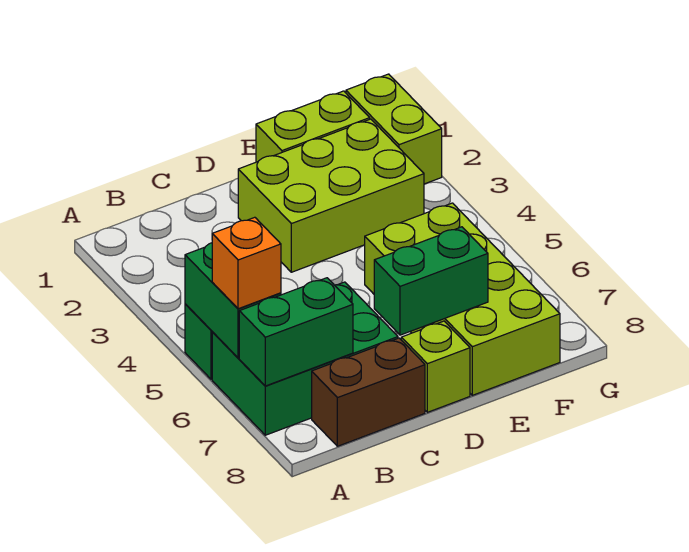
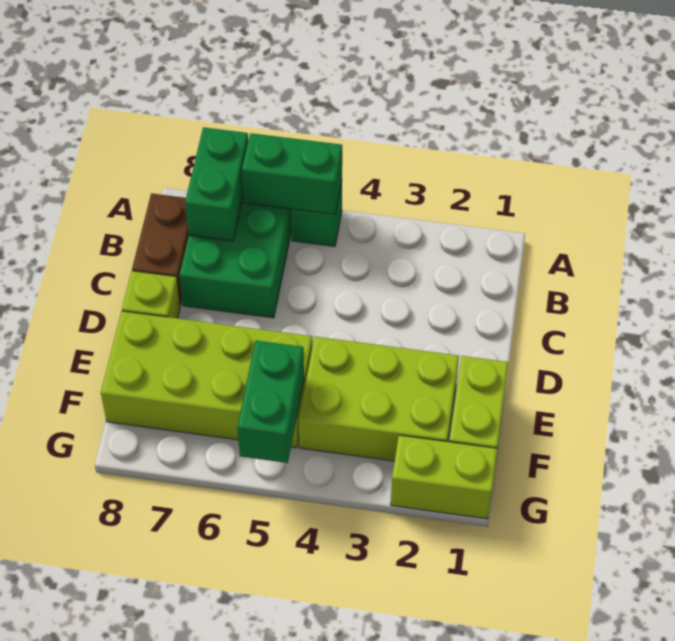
orange brick A6 level 3 -> none
lime brick D2:F3 level 1 -> lime brick E2:F4 level 1
green brick D7:E7 level 2 -> green brick F5:G5 level 2

